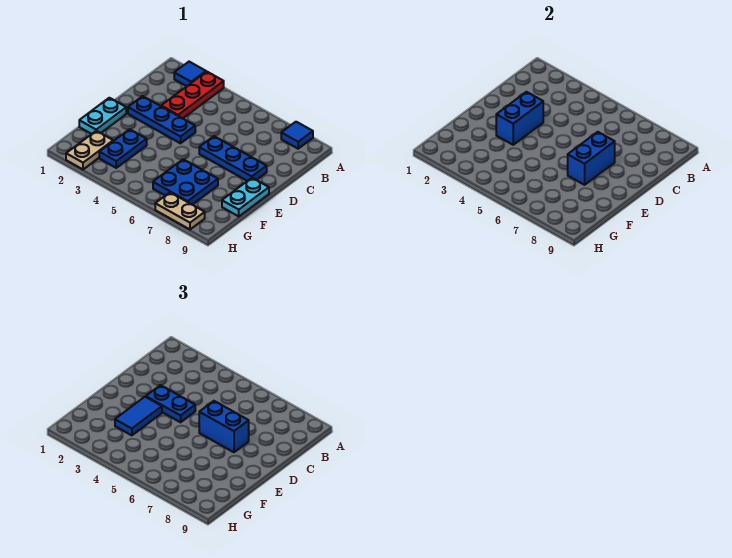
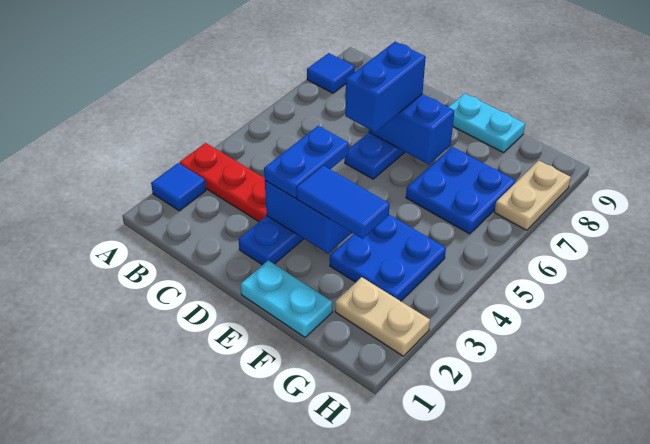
blue plate F3:G3 level 1 -> blue plate F3:G4 level 1

